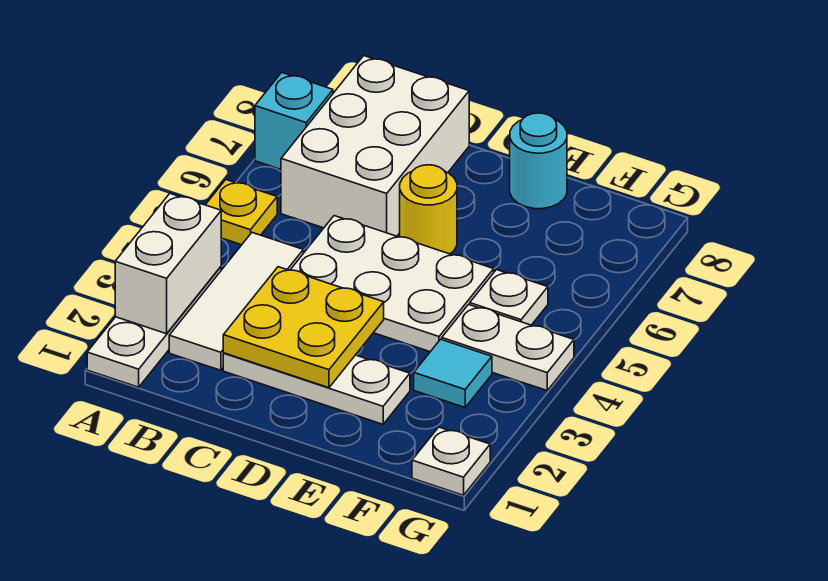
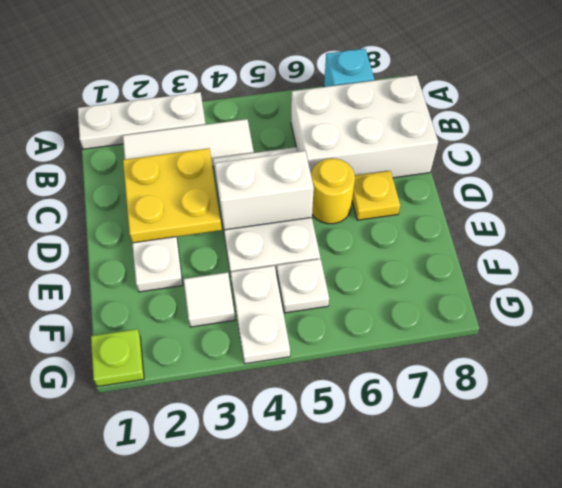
white brick A2:A3 level 2 -> white brick D4:D5 level 2
yellow plate A5 level 1 -> yellow plate D7 level 1
cyan round brick E8 level 1 -> none
cyan tile F3 level 1 -> white tile F3 level 1
white plate G1 level 1 -> lime plate G1 level 1

